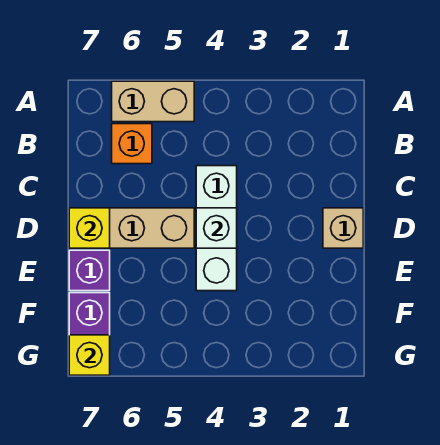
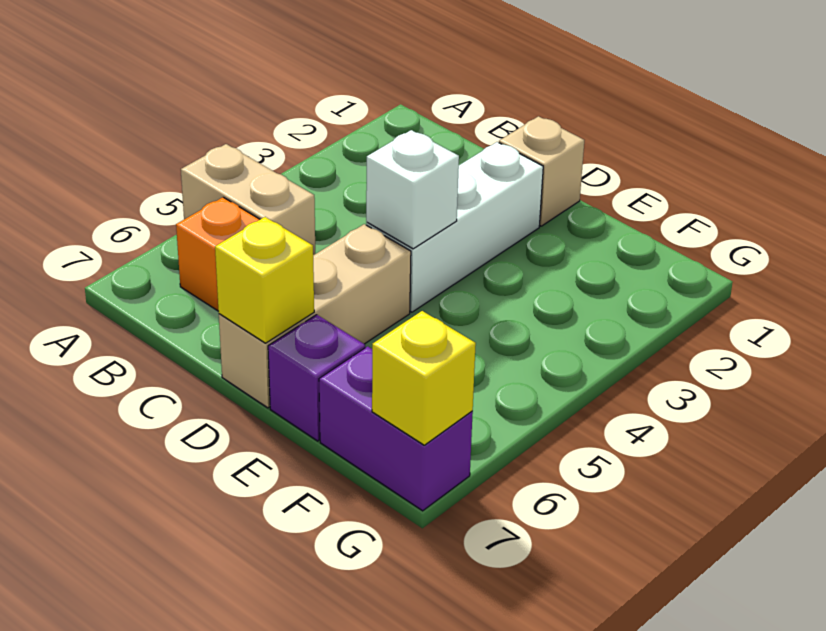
tan brick A5:A6 level 1 -> tan brick A5:B5 level 1
white brick C4:E4 level 1 -> white brick D2:D4 level 1

